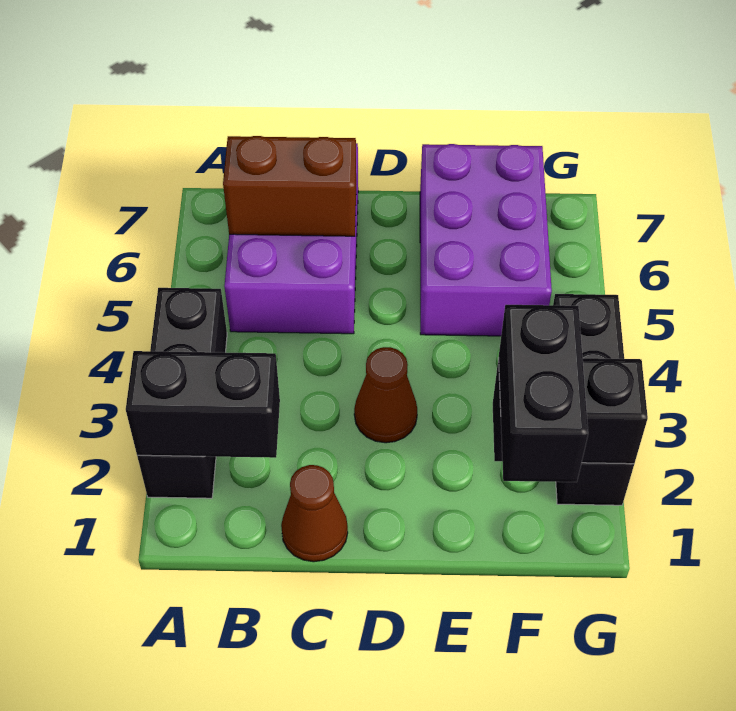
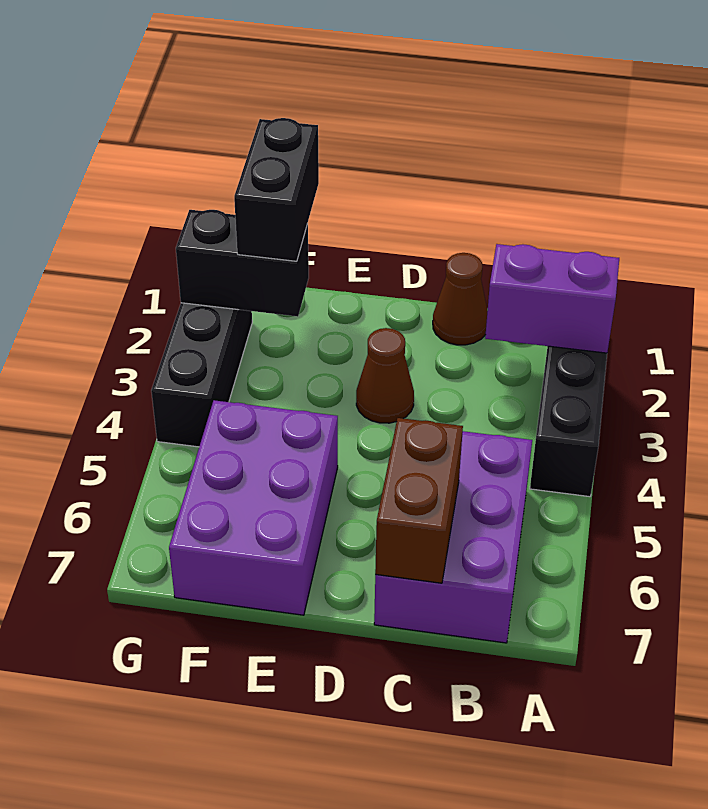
black brick A2:B2 level 2 -> purple brick A2:B2 level 2
brown brick B6:C6 level 2 -> brown brick C6:C7 level 2

